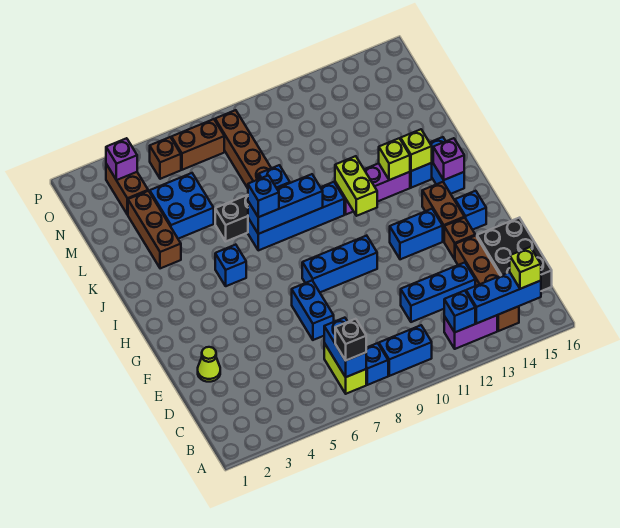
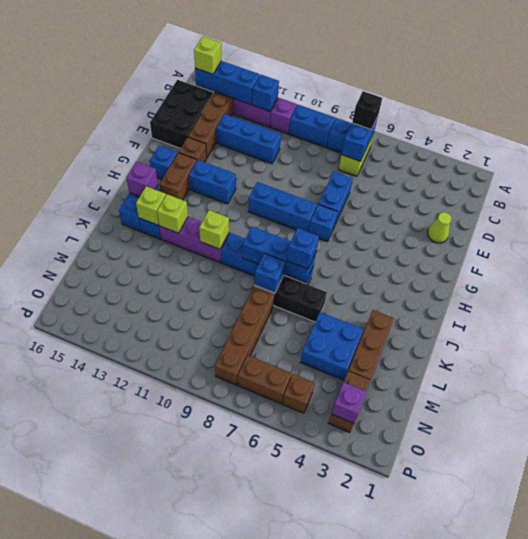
none -> purple brick B11 level 1
blue brick I5 level 1 -> blue brick G7 level 1
lime brick I11:J11 level 2 -> lime brick J11 level 2

